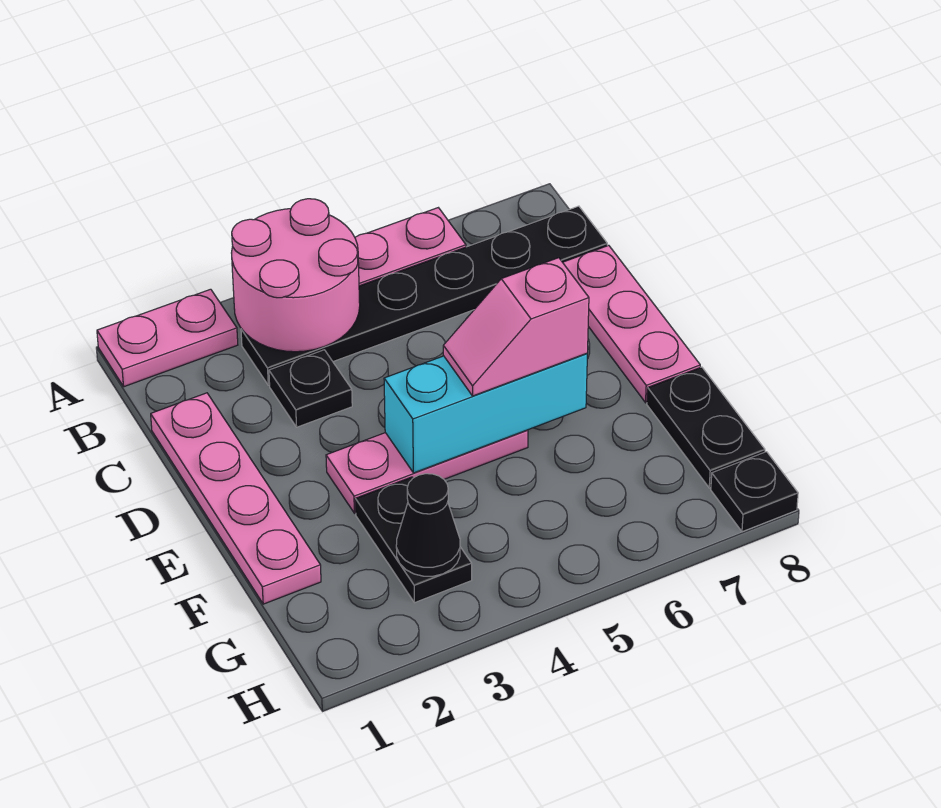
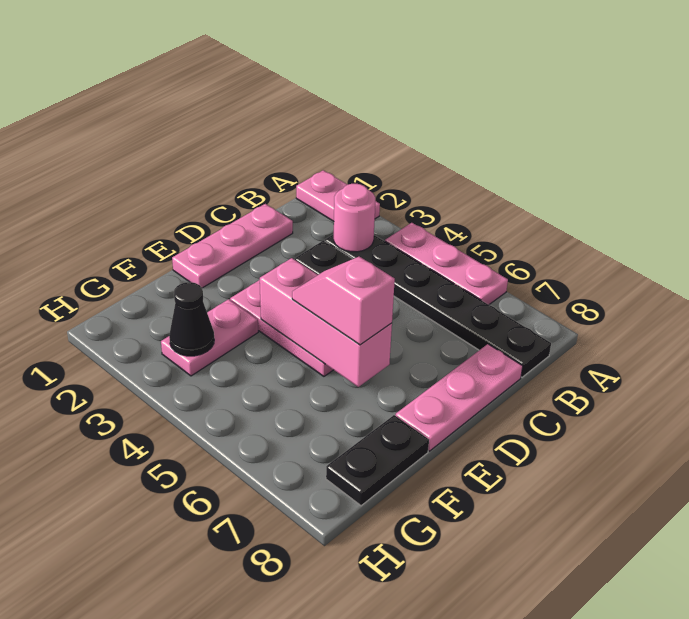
pink round brick A3:B4 level 2 -> pink round brick B3 level 2
pink plate C1:F1 level 1 -> pink plate C1:E1 level 1
cyan brick E4:E6 level 2 -> pink brick E4:E6 level 2
black plate F3:G3 level 1 -> pink plate F3:G3 level 1
black plate H8 level 1 -> none

